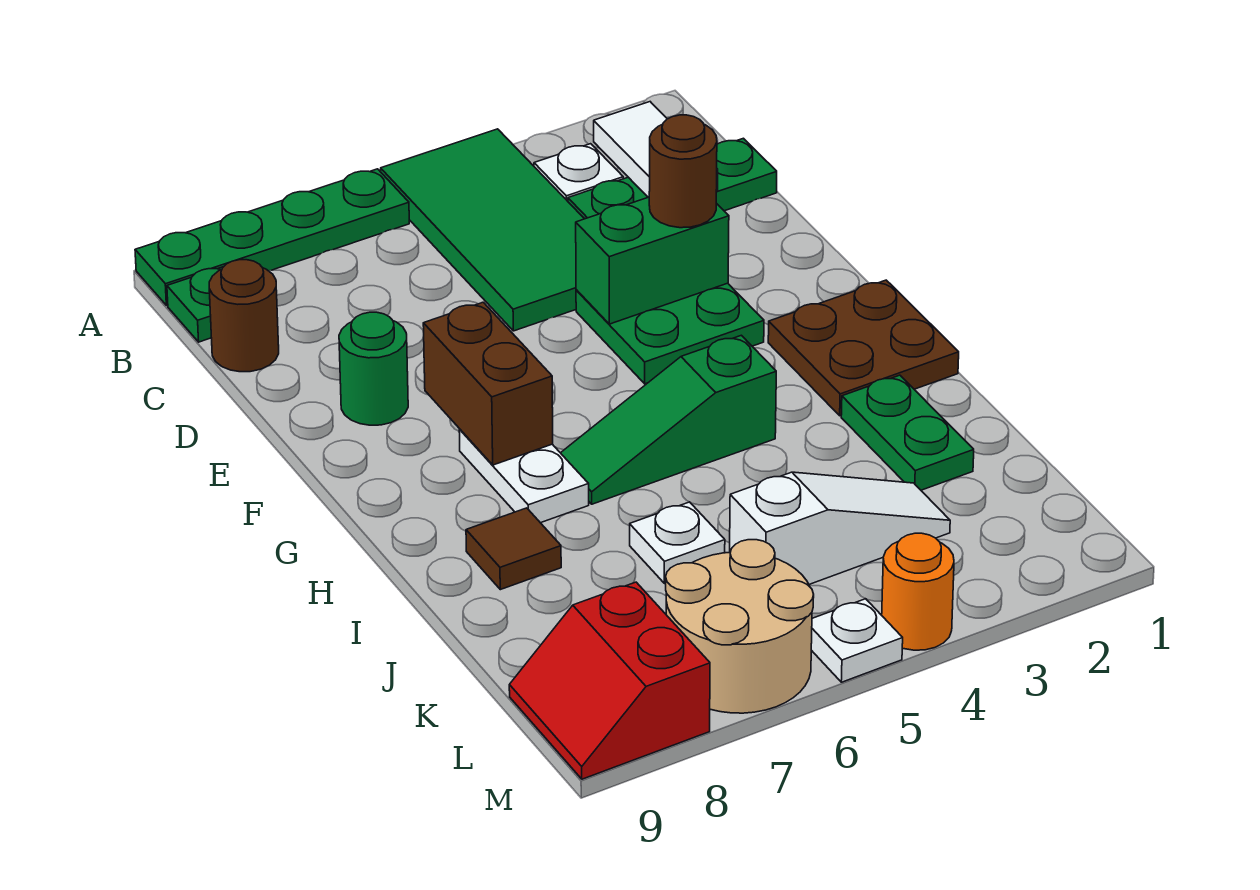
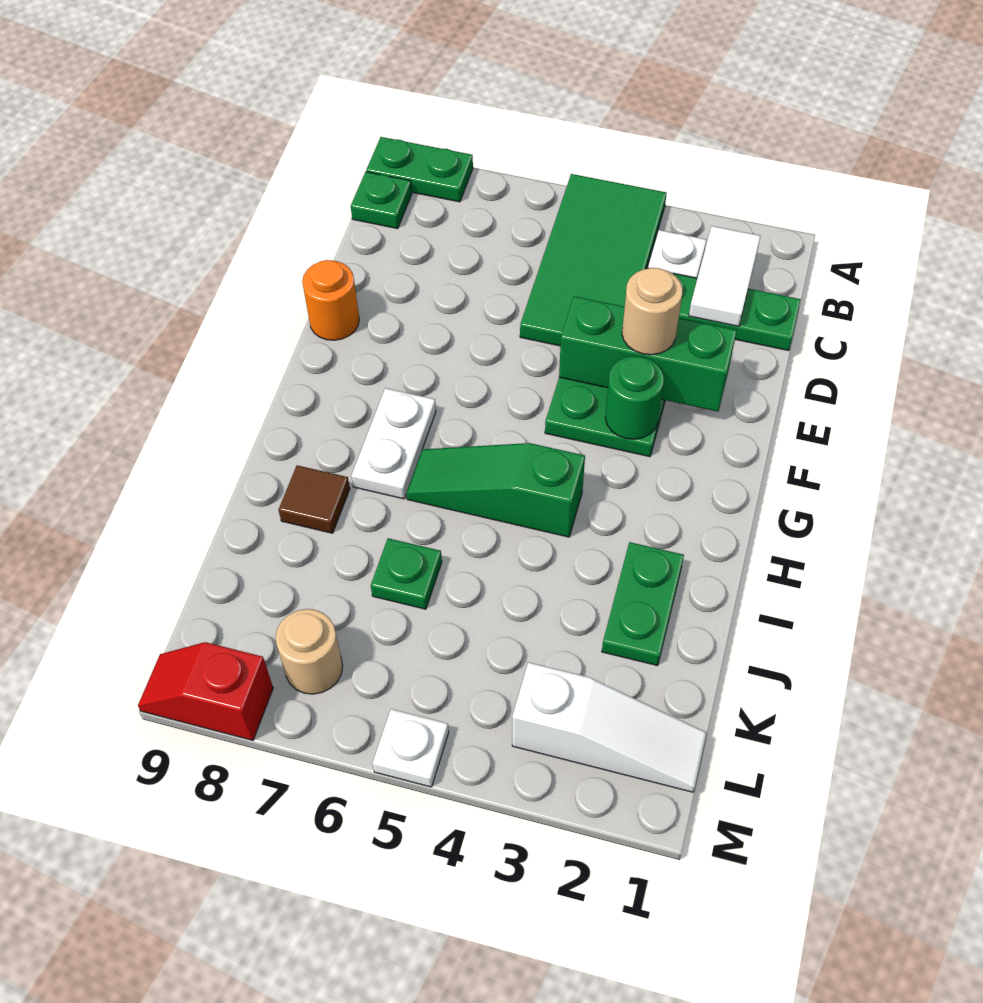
green plate A6:A9 level 1 -> green plate A8:A9 level 1
brown round brick C9 level 1 -> none
green brick E3:E4 level 2 -> green brick E2:E4 level 2
brown round brick E3 level 3 -> tan round brick E3 level 3
green round brick E8 level 1 -> green round brick F3 level 2
brown brick F7:G7 level 2 -> none
brown plate G1:H2 level 1 -> none
white plate J6 level 1 -> green plate J6 level 1
white slope K3:K5 level 1 top 5 -> white slope L1:L3 level 1 top 3
tan round brick L6:M7 level 1 -> tan round brick L7 level 1
red slope L8:M9 level 1 top 8 -> red slope M8:M9 level 1 top 8
orange round brick M4 level 1 -> orange round brick E9 level 1

